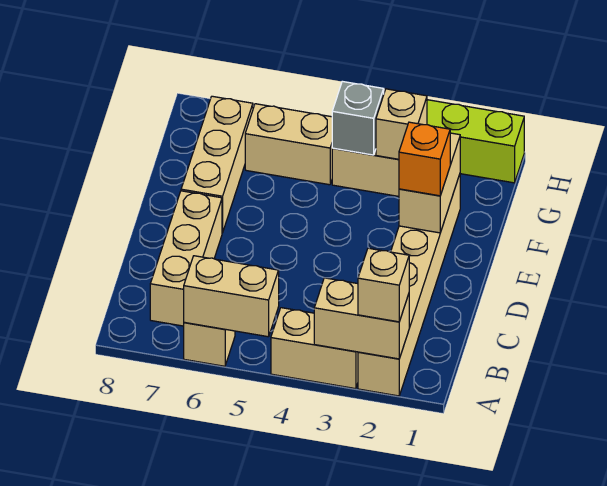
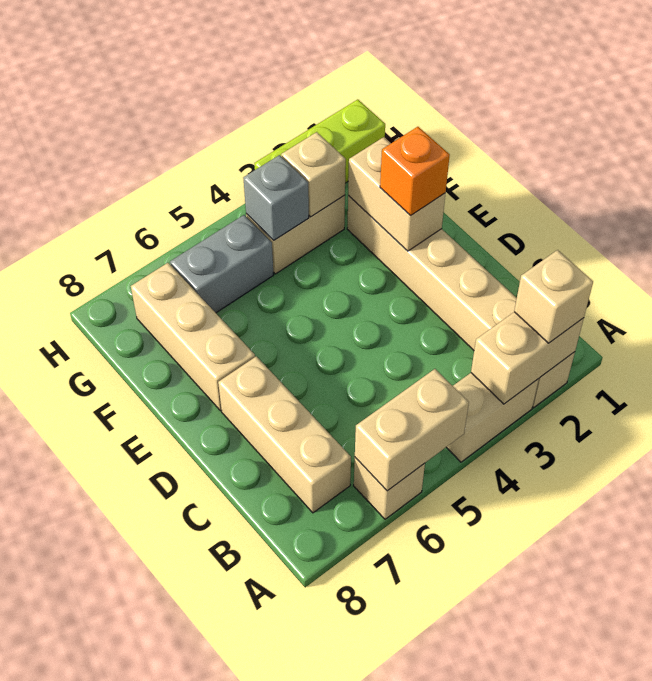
tan brick G5:G6 level 1 -> grey brick G5:G6 level 1

